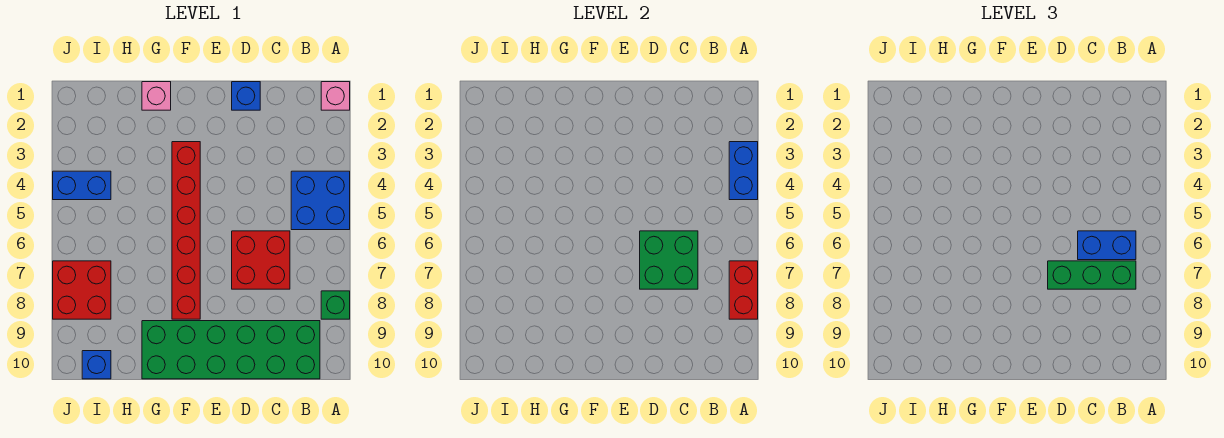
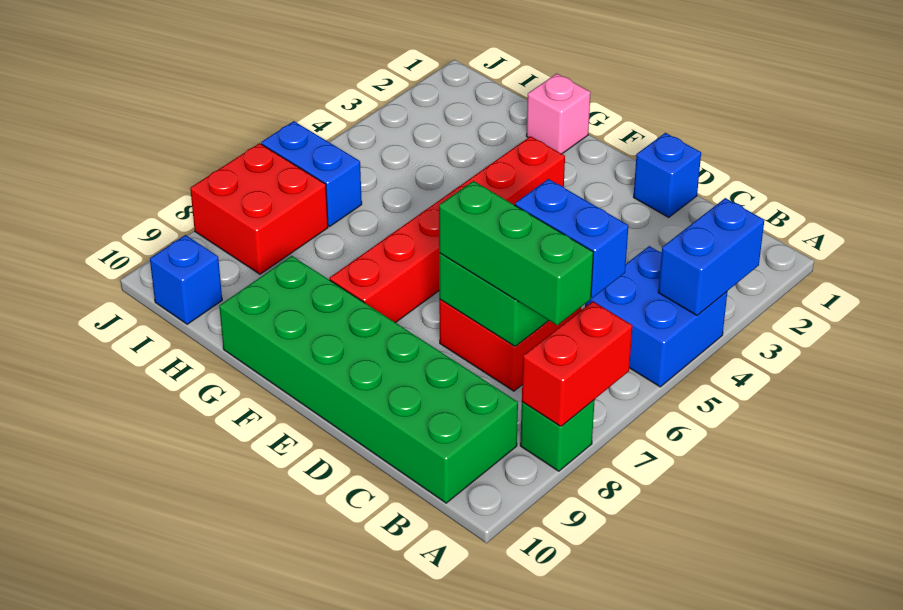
pink brick A1 level 1 -> none
blue brick I4:J4 level 1 -> blue brick I6:J6 level 1

